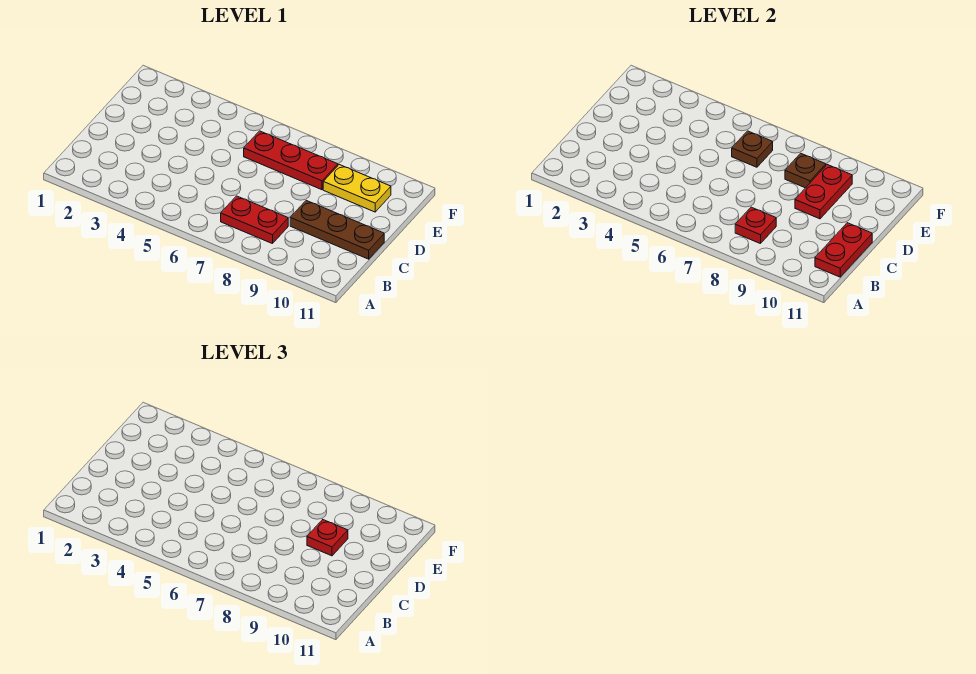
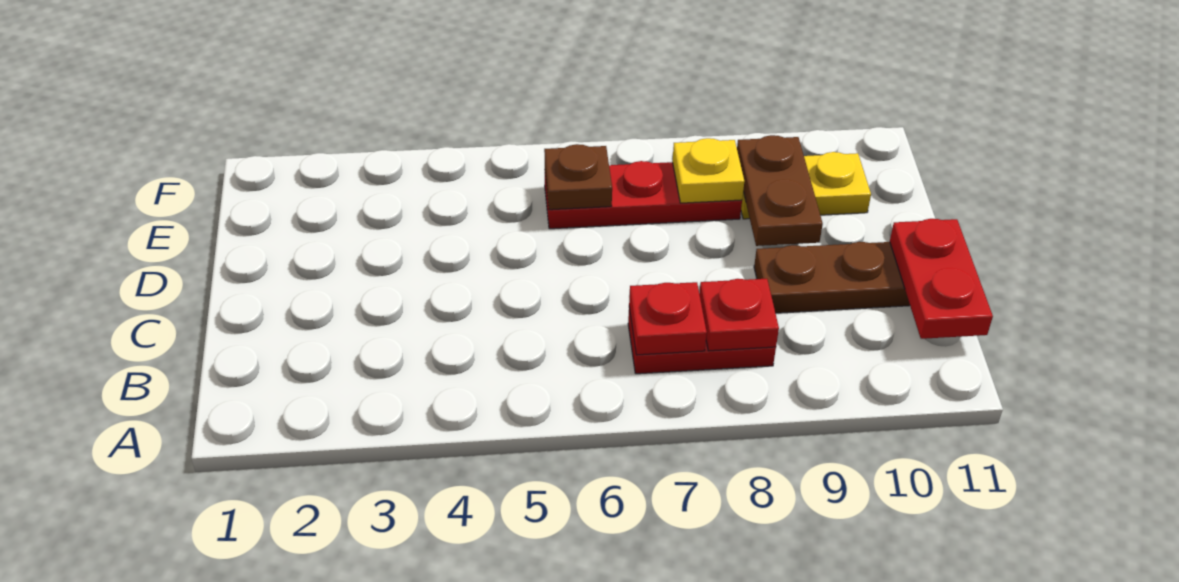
red plate D9:E9 level 2 -> brown plate D9:E9 level 2
red plate D9 level 3 -> red plate B7 level 2
brown plate E8 level 2 -> yellow plate E8 level 2

